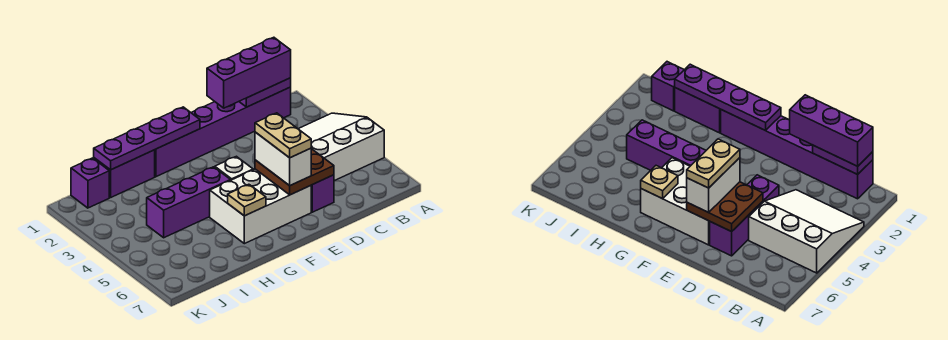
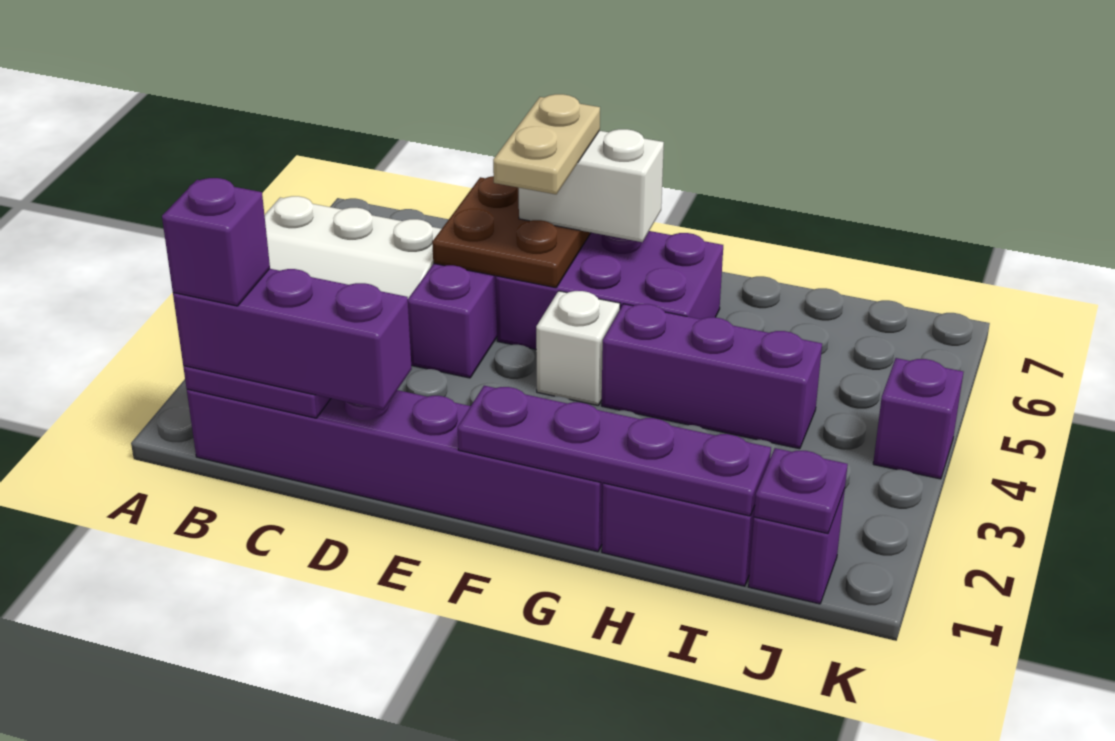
none -> purple brick B1 level 4
white brick E5:G6 level 1 -> purple brick E5:G6 level 1
white brick E5:E6 level 3 -> white brick E6:F6 level 3
tan plate G6 level 2 -> none
none -> purple plate J1 level 2
none -> purple brick K4 level 1

